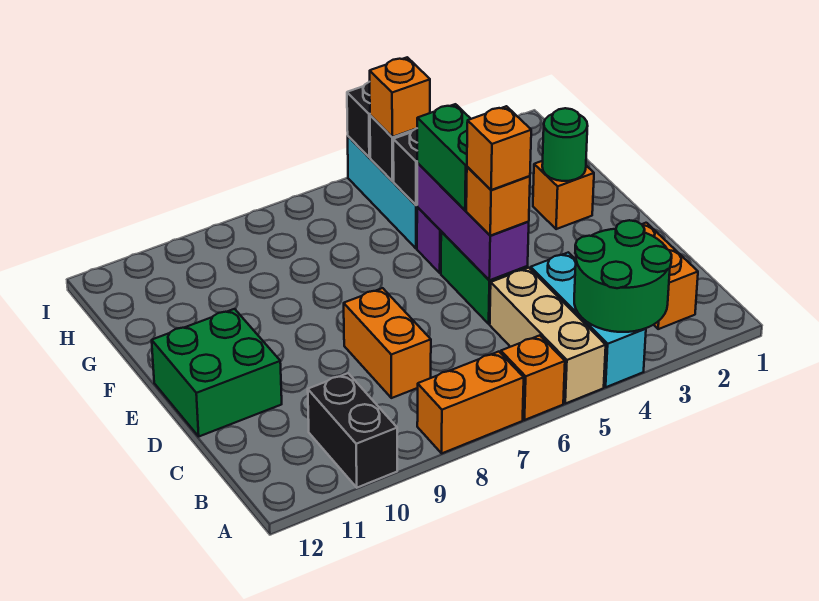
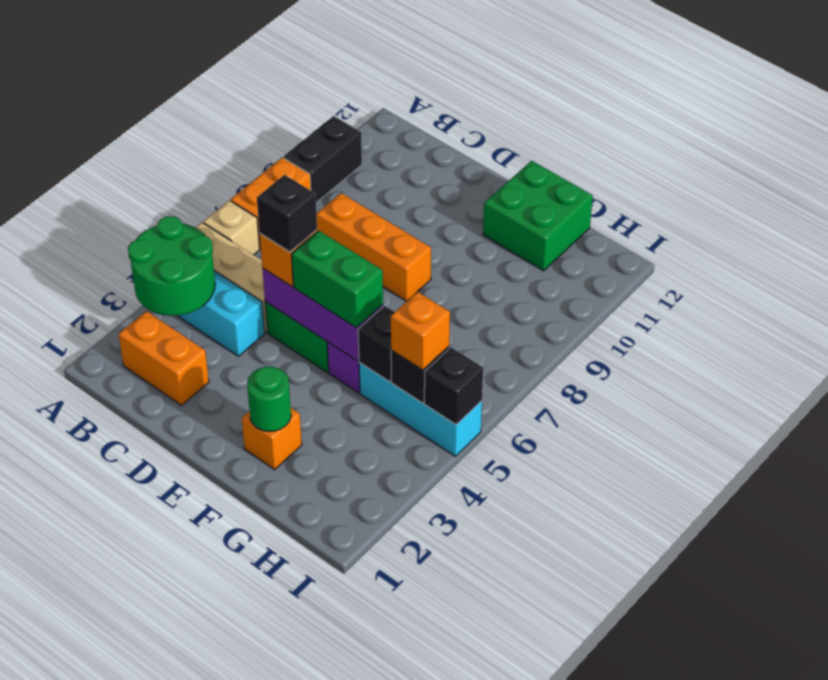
orange brick A6 level 1 -> tan brick A6 level 1
black brick A10:B10 level 1 -> black brick A9:A10 level 1
orange brick C8:D8 level 1 -> orange brick C8:E8 level 1
orange brick D5 level 4 -> black brick D5 level 4
green brick D11:E12 level 1 -> green brick F11:G12 level 1

